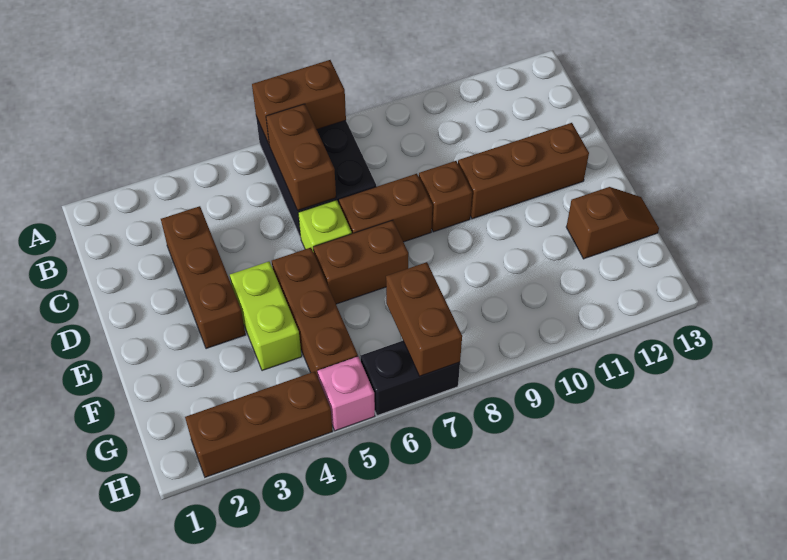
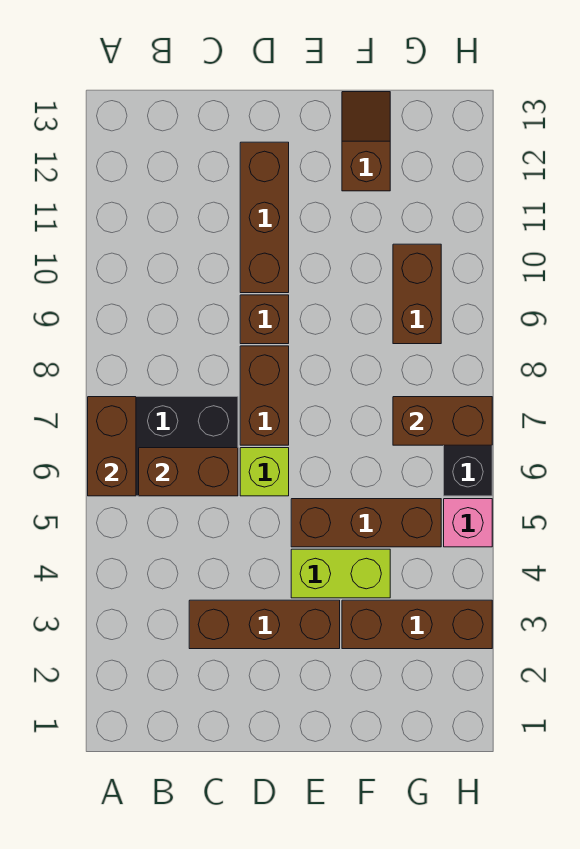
brown brick E6:E7 level 1 -> brown brick G9:G10 level 1
brown brick H2:H4 level 1 -> brown brick F3:H3 level 1

